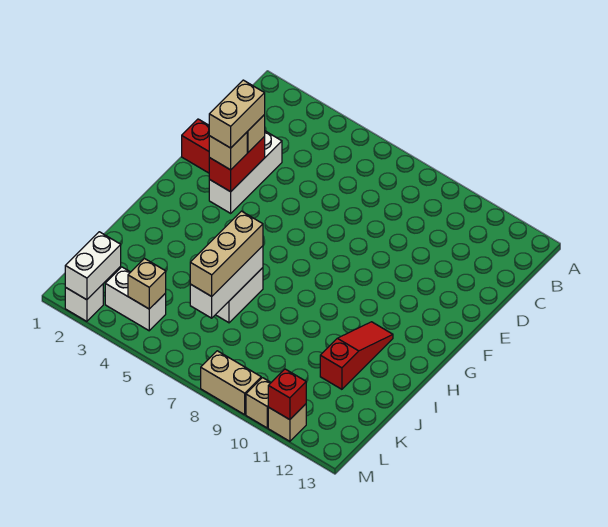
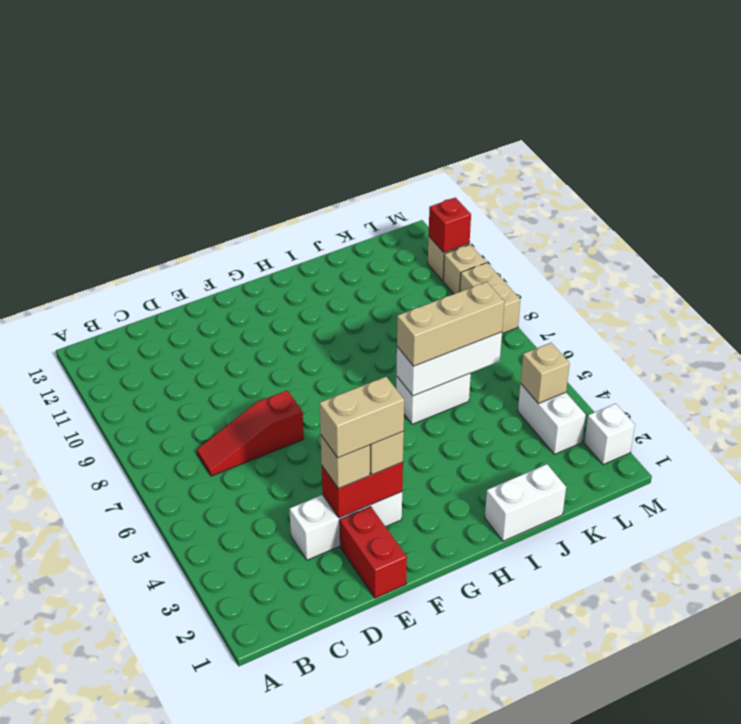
red slope H11:J11 level 1 top J -> red slope C7:E7 level 1 top E
white brick L2:M2 level 2 -> white brick I1:J1 level 1

